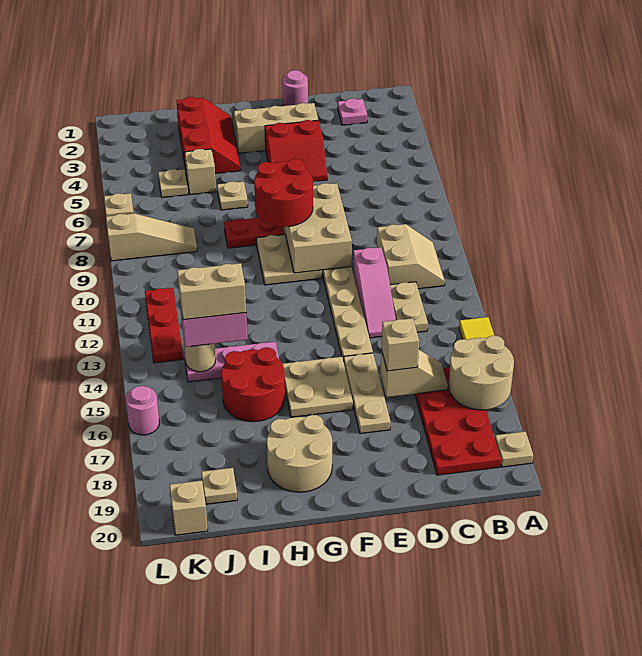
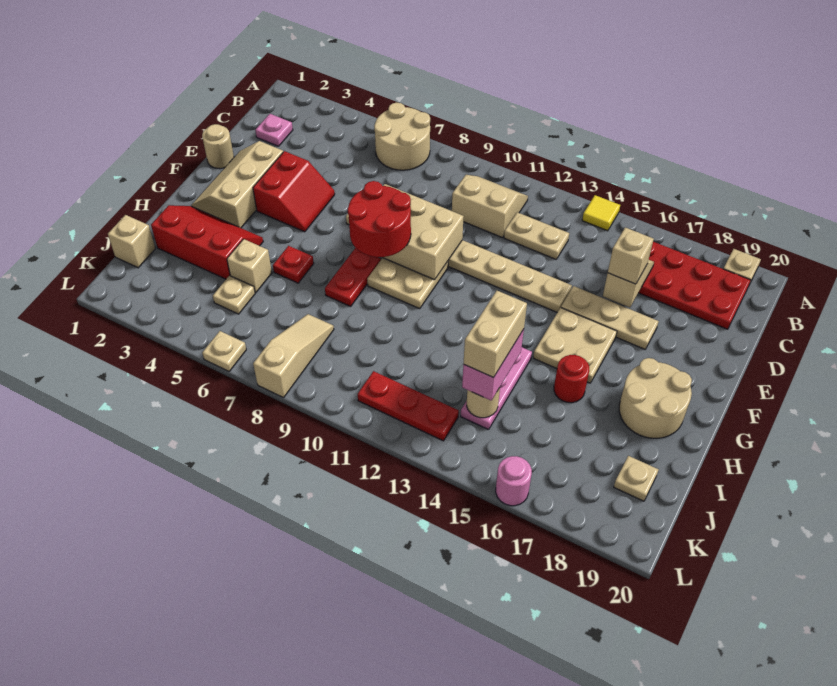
tan round brick A16:B17 level 2 -> tan round brick A6:B7 level 1
pink slope D11:D13 level 1 top 11 -> none
pink round brick E1 level 1 -> tan round brick E1 level 1
tan plate H6 level 1 -> red plate H6 level 1
red round brick H15:I16 level 1 -> red round brick H16 level 1
tan brick K20 level 1 -> tan brick J1 level 1

